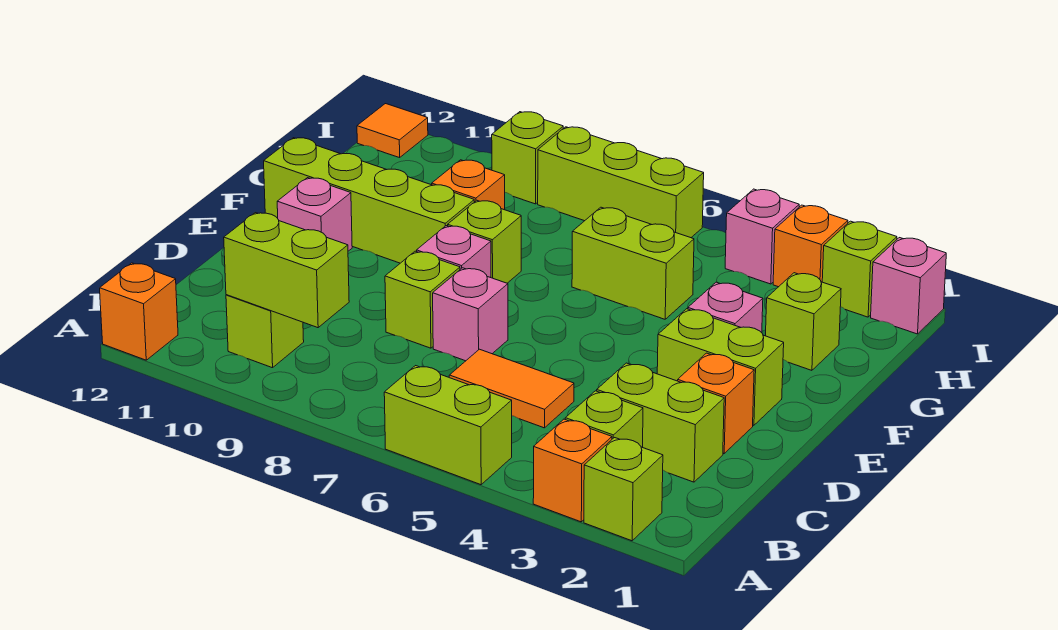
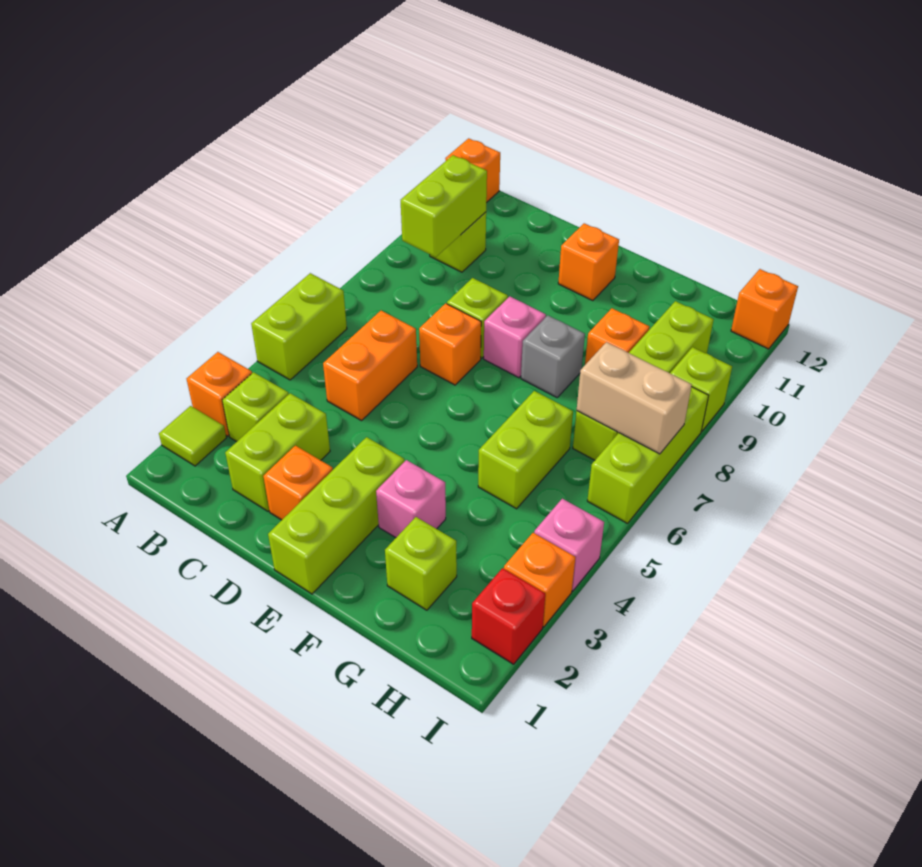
lime brick A2 level 1 -> lime tile A2 level 1
orange tile C5:C6 level 1 -> orange brick C5:C6 level 1
pink brick D7 level 1 -> orange brick D7 level 1
lime brick E2:E3 level 1 -> lime brick E1:E3 level 1
pink brick E11 level 1 -> orange brick E11 level 1
lime brick F8 level 1 -> grey brick F8 level 1
lime brick F9:F12 level 1 -> lime brick H7:H10 level 1
none -> tan brick H7:I7 level 2
pink brick I1 level 1 -> none
lime brick I2 level 1 -> red brick I2 level 1
orange tile I12 level 1 -> orange brick I12 level 1

